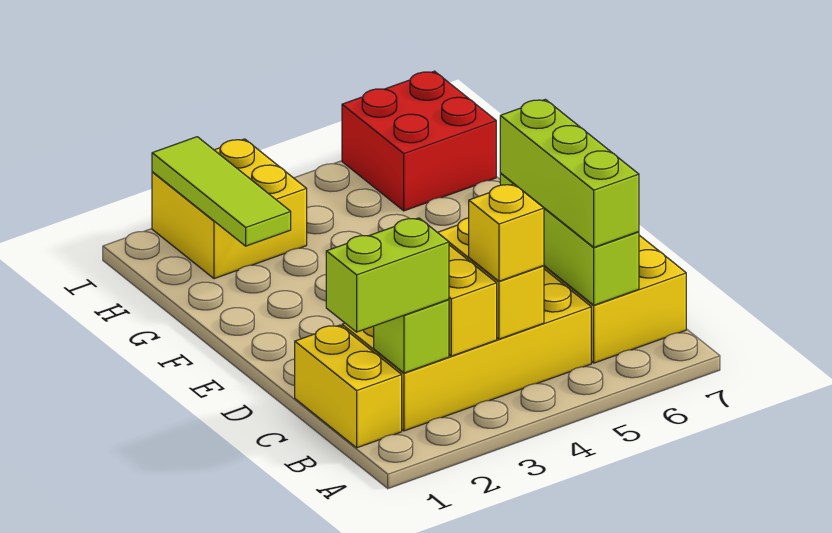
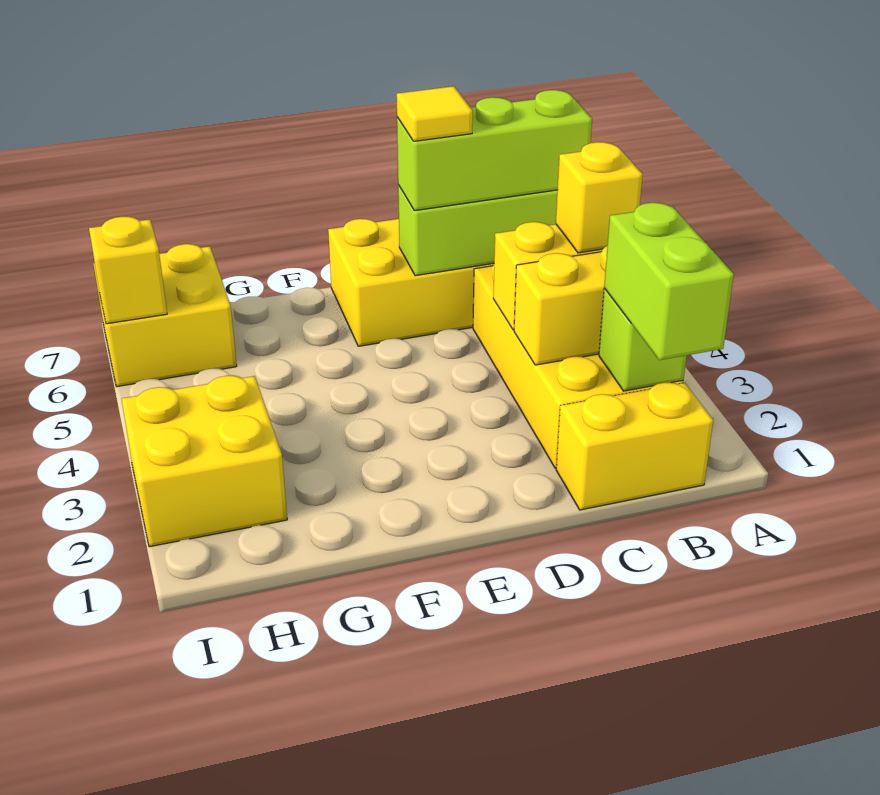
none -> yellow tile D6 level 4
lime tile G2:I2 level 2 -> none
red brick H6:I7 level 1 -> yellow brick H6:I7 level 1
none -> yellow brick I6 level 2

